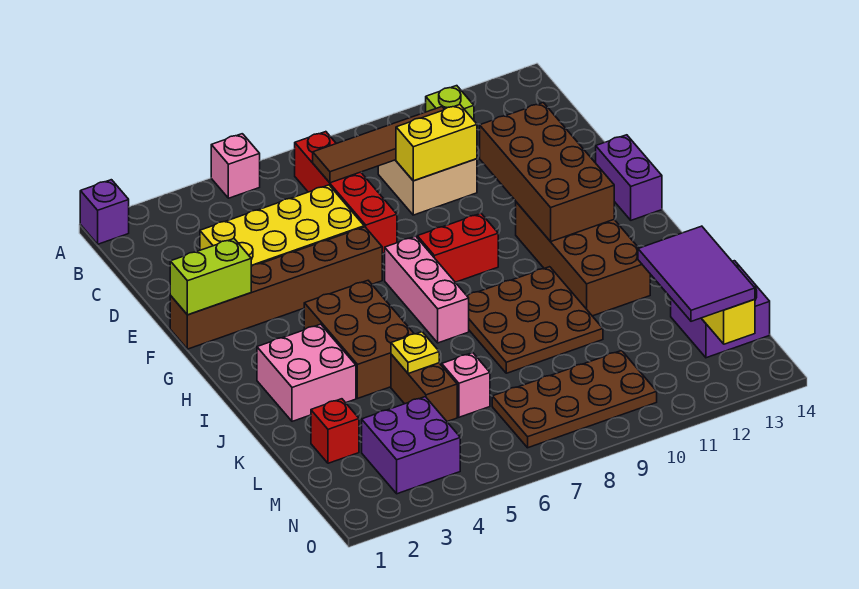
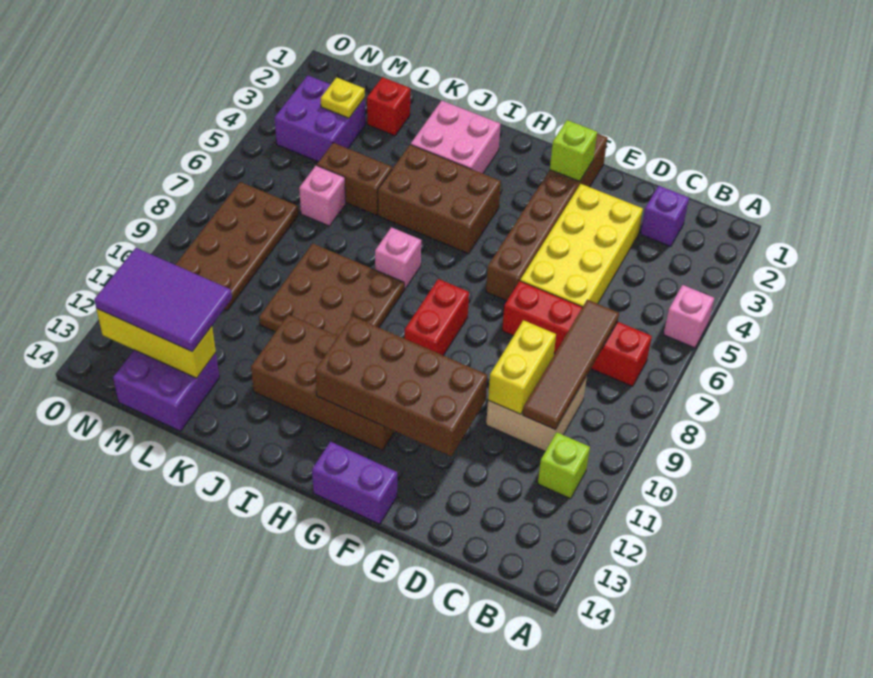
purple brick A1 level 1 -> purple brick C2 level 1
lime brick F1:F2 level 2 -> lime brick F2 level 2
pink brick G7:I7 level 1 -> pink brick I7 level 1
yellow plate K5 level 2 -> yellow plate M3 level 2

